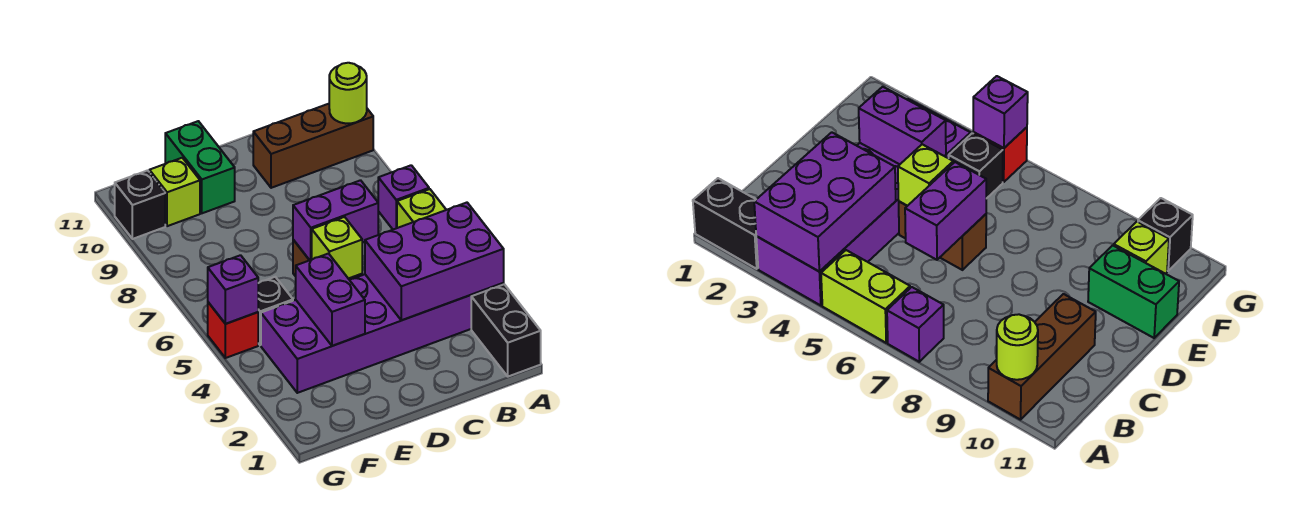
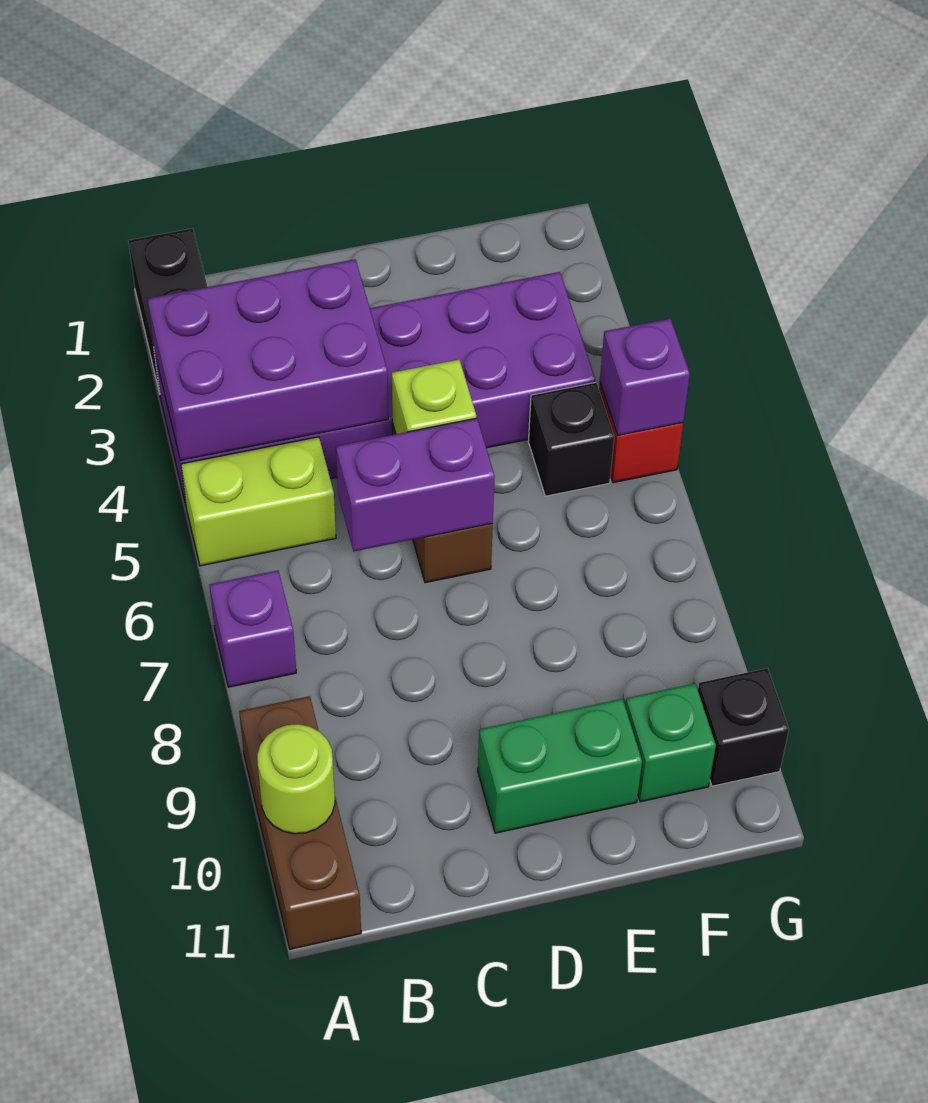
lime brick A5:A6 level 1 -> lime brick A5:B5 level 1
brown brick A10:C10 level 1 -> brown brick A9:A11 level 1
purple brick E3:E4 level 2 -> none
green brick E10:E11 level 1 -> green brick D10:E10 level 1
lime brick F10 level 1 -> green brick F10 level 1

